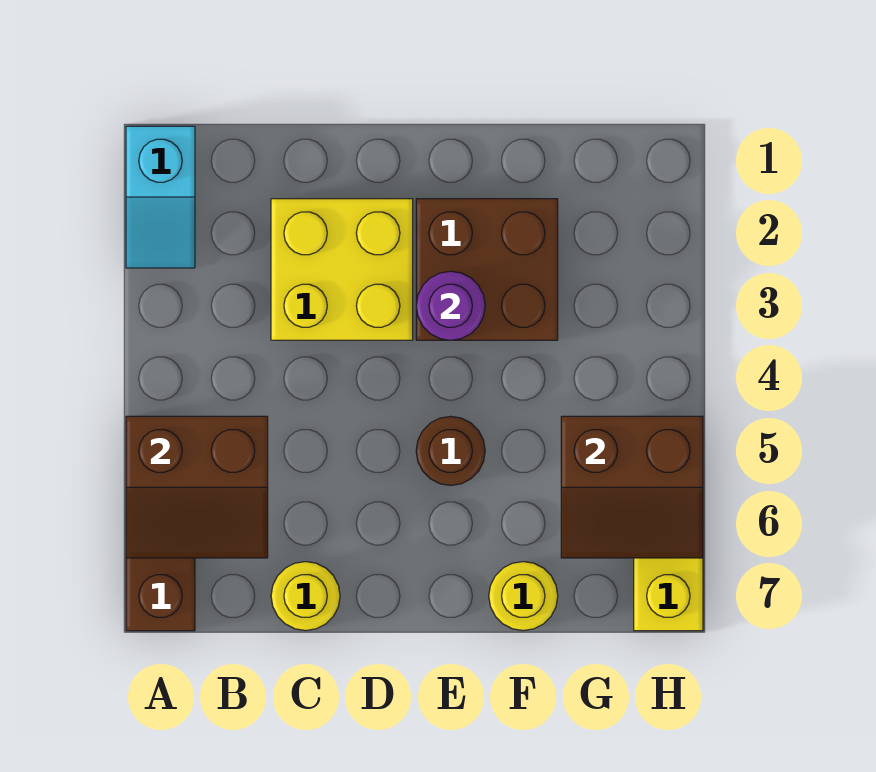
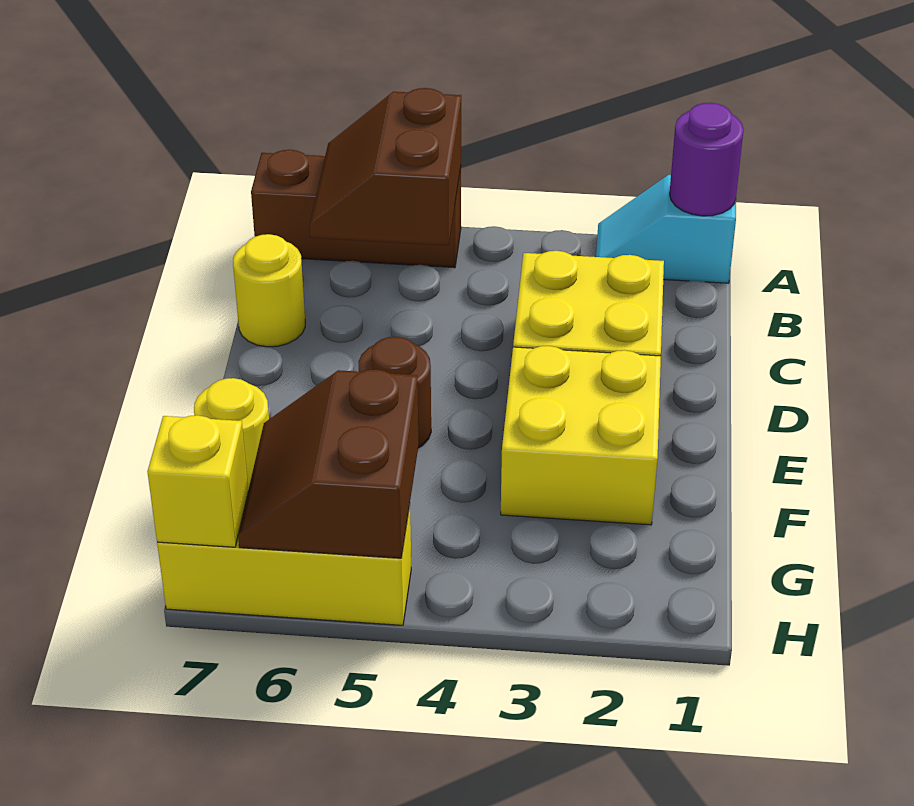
brown brick E2:F3 level 1 -> yellow brick E2:F3 level 1
purple round brick E3 level 2 -> purple round brick A1 level 2
none -> yellow brick H7 level 2

